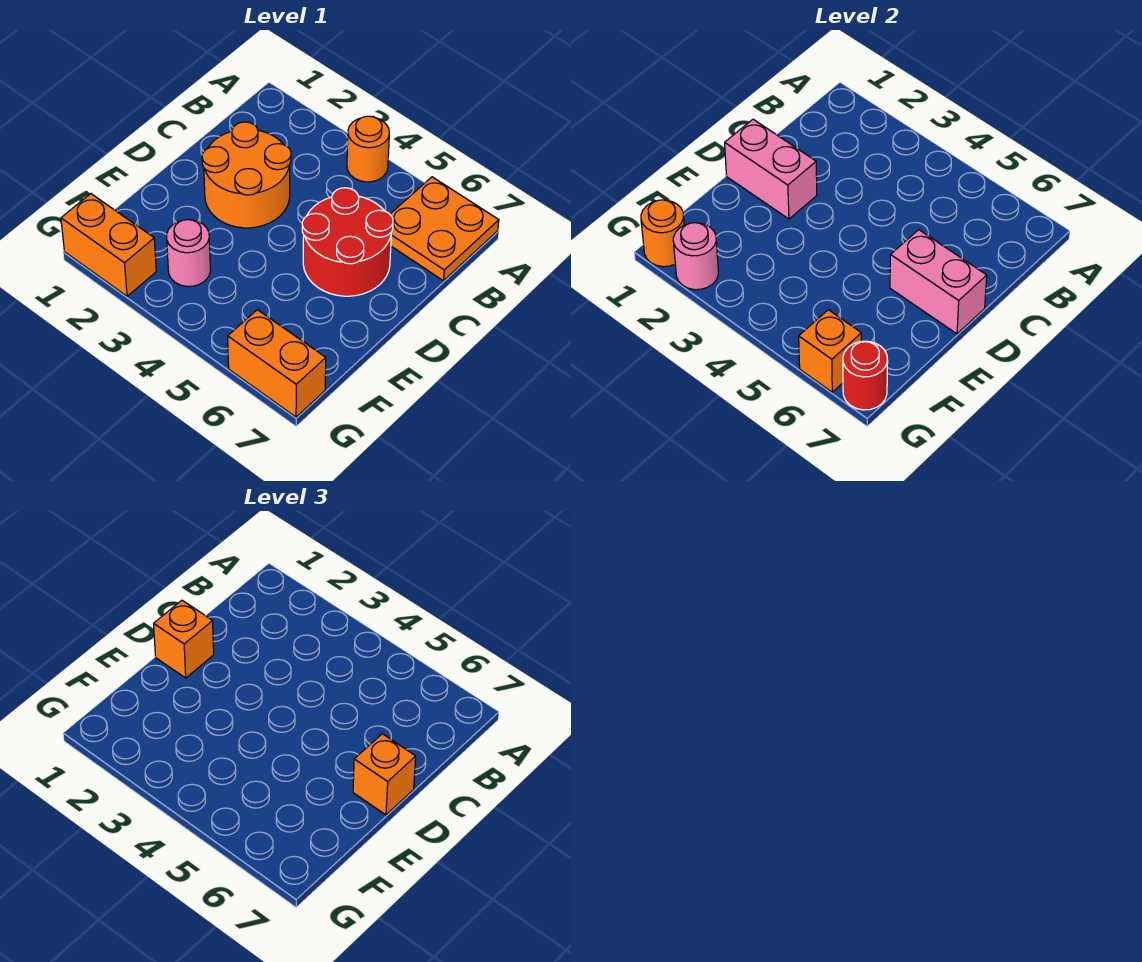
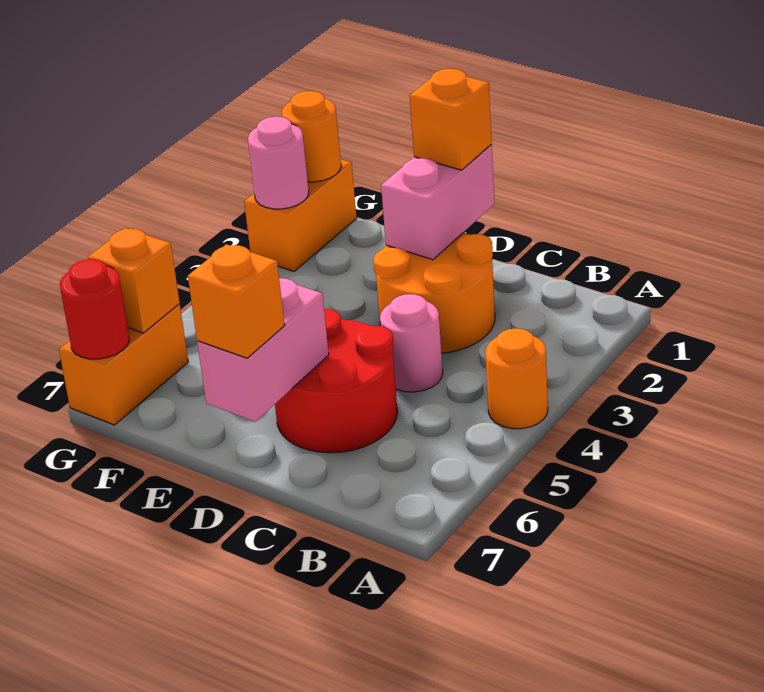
orange plate A6:B7 level 1 -> none
pink round brick F3 level 1 -> pink round brick C4 level 1

